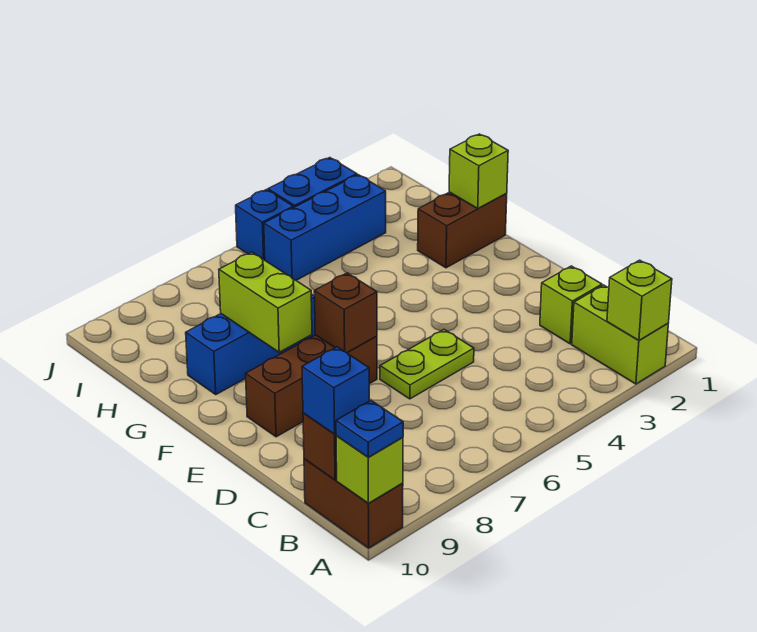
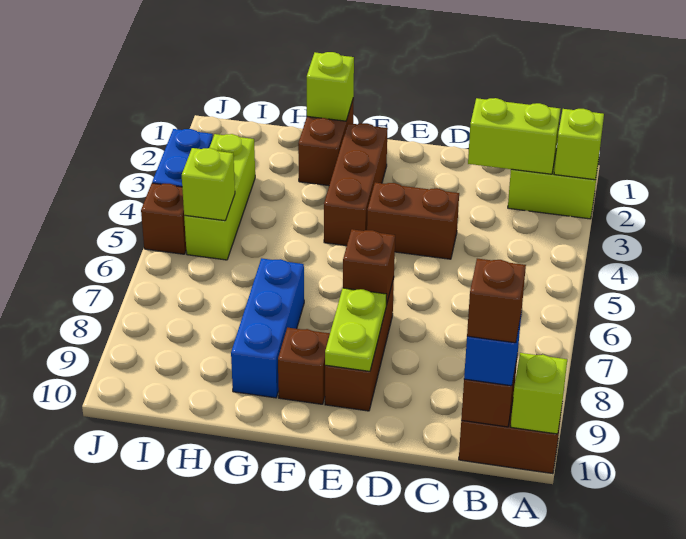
blue plate A10 level 3 -> none
none -> brown brick B10 level 4
lime brick C2 level 1 -> lime brick I5 level 2
none -> brown brick D4:E4 level 1
lime plate D5:D6 level 1 -> lime plate E8:E9 level 2
none -> brown brick F2:F4 level 1
lime brick F8:G8 level 2 -> lime brick B2:C2 level 2
none -> brown brick F9 level 1
blue brick I3:I5 level 1 -> lime brick I3:I5 level 1
blue brick J5 level 1 -> brown brick J5 level 1

